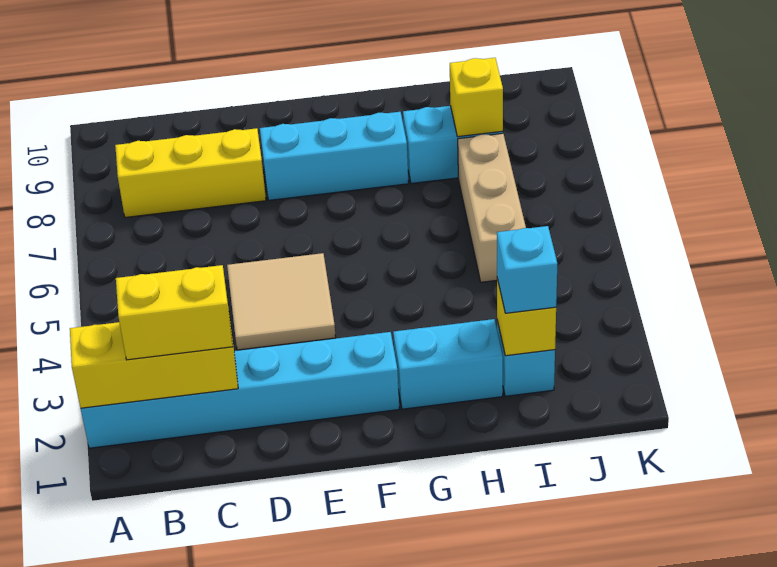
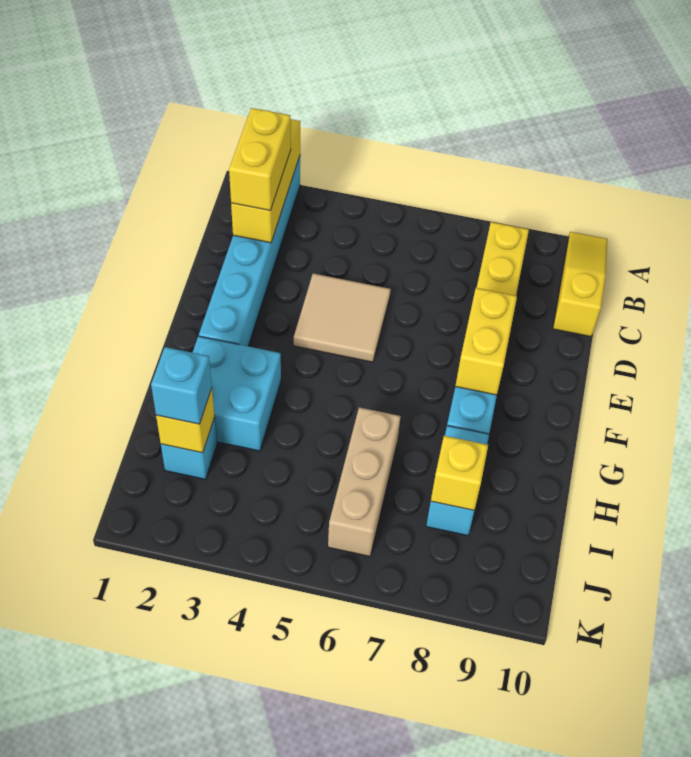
none -> yellow slope A10:C10 level 1 top C
none -> yellow brick E8:F8 level 2
cyan brick G2:H2 level 1 -> cyan brick G2:H3 level 1
tan brick I5:I7 level 1 -> tan brick H6:J6 level 1

